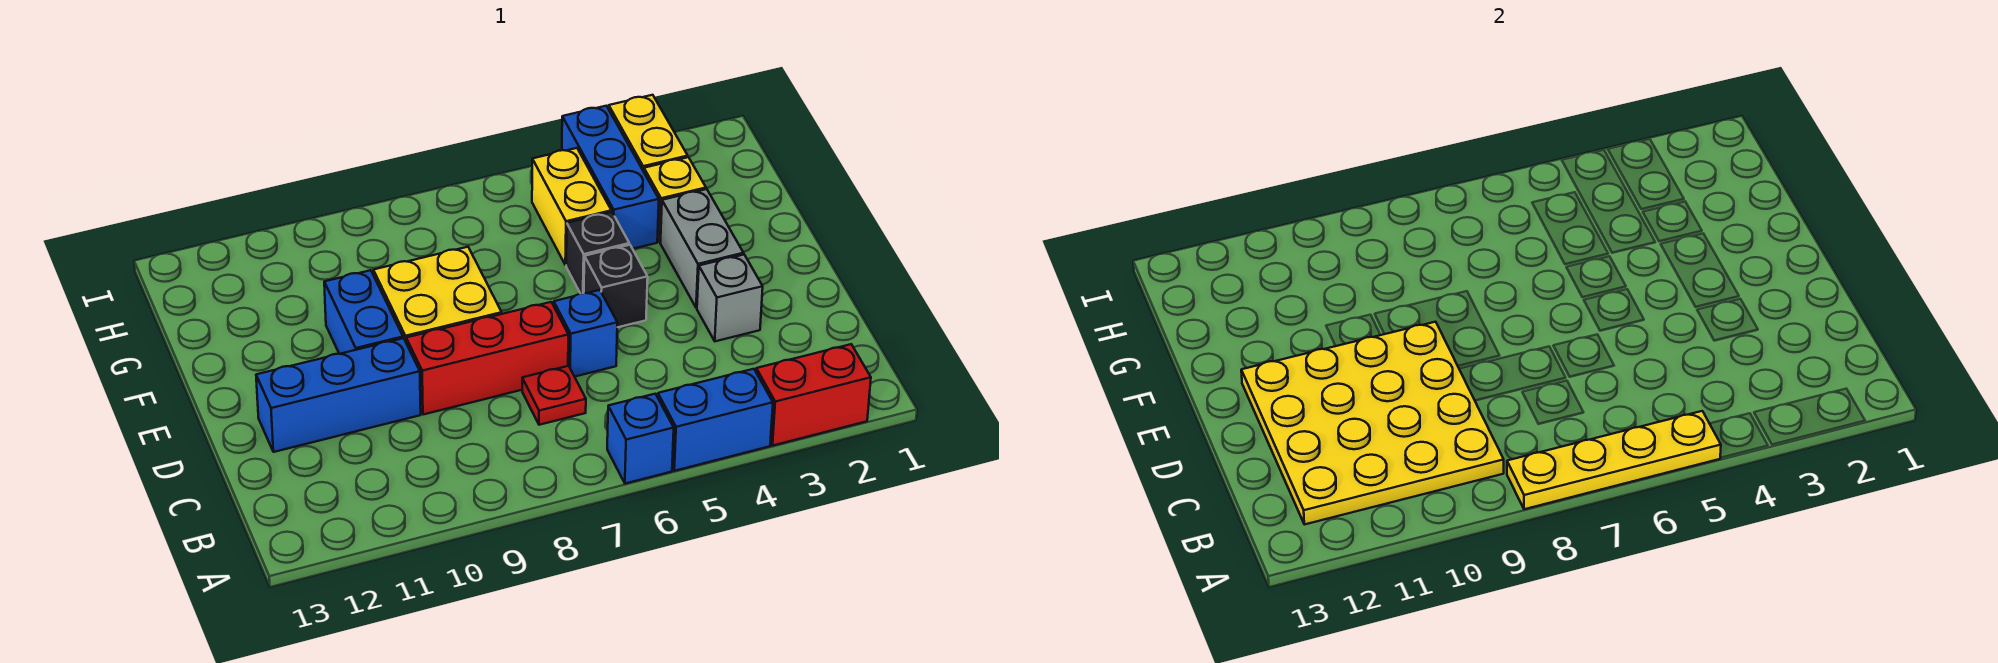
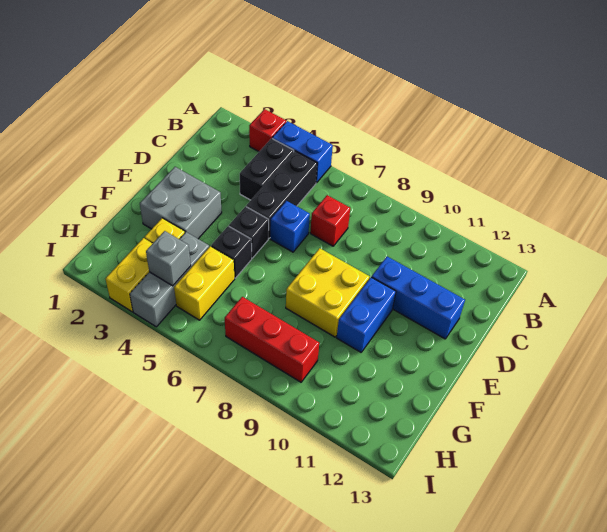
red brick A2:A3 level 1 -> red brick A3 level 1
yellow plate A5:A8 level 2 -> none
blue brick A6 level 1 -> none
none -> black brick B4:C4 level 1
none -> black brick B5:D5 level 1
yellow plate B9:E12 level 2 -> none
red plate C7 level 1 -> red brick C7 level 1
grey brick D3 level 1 -> grey brick H4 level 2
red brick D7:D9 level 1 -> red brick H7:H9 level 1
grey brick E3:F3 level 1 -> grey brick E2:F3 level 1
blue brick G4:I4 level 1 -> grey brick G4:I4 level 1

